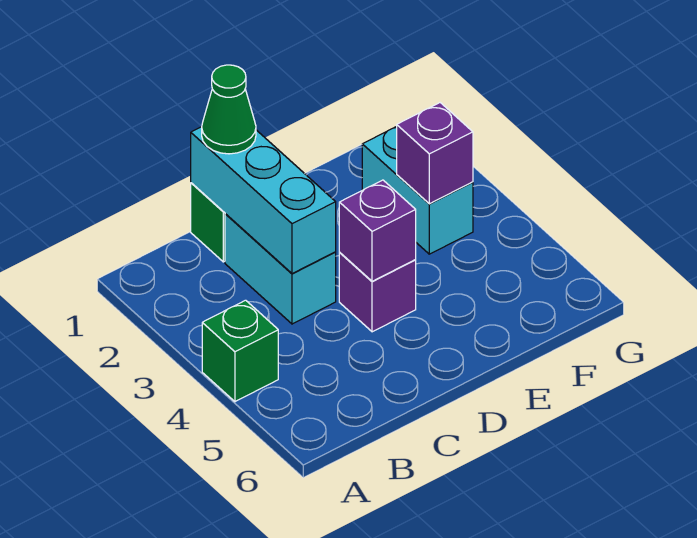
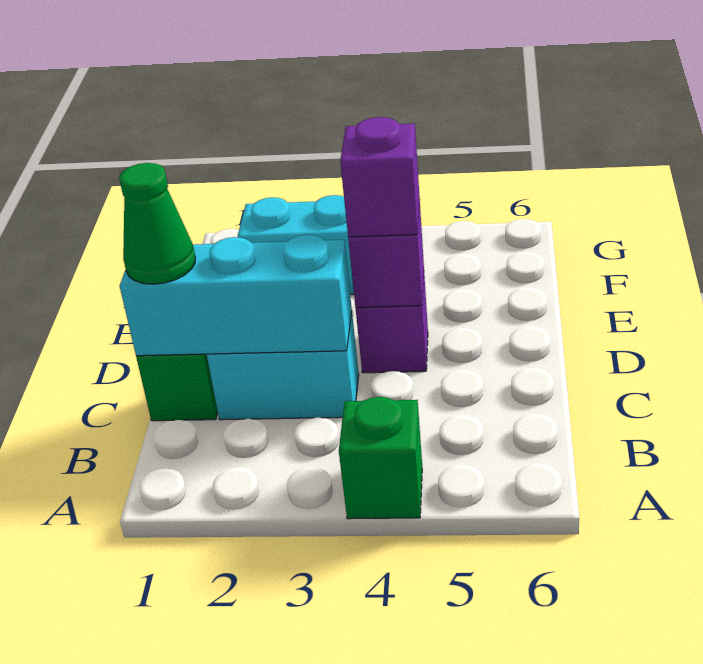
purple brick F3 level 2 -> purple brick D4 level 3

